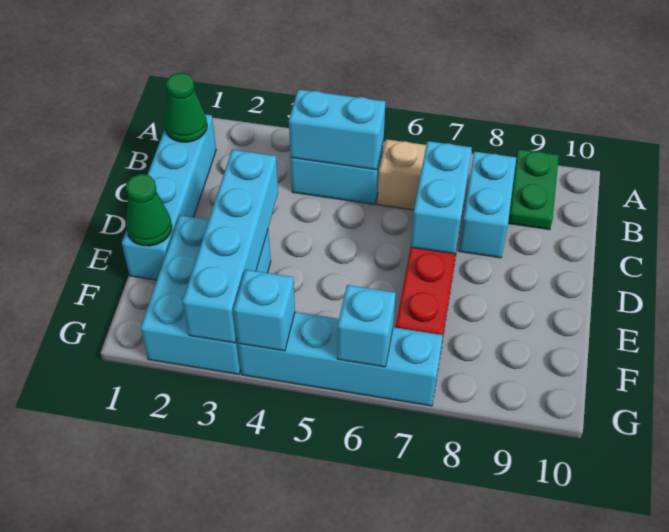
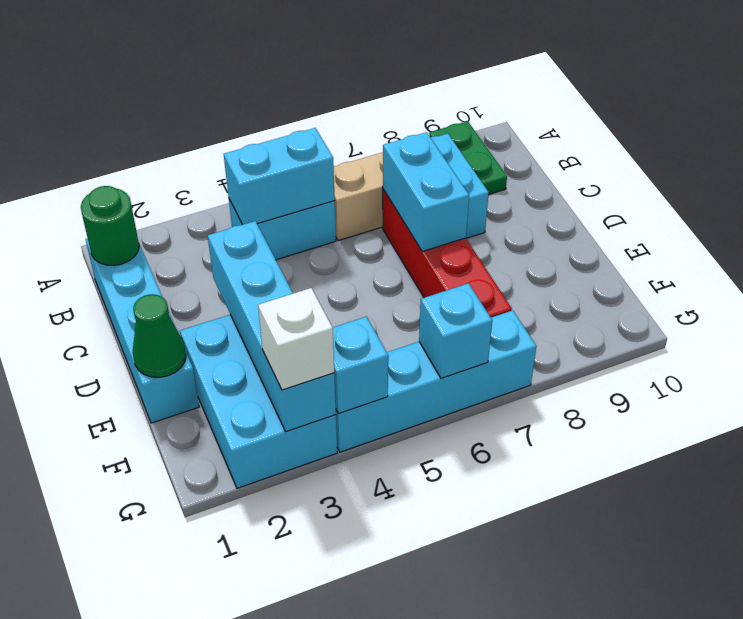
green cone B1 level 2 -> green round brick B1 level 2
none -> white brick G3 level 3

